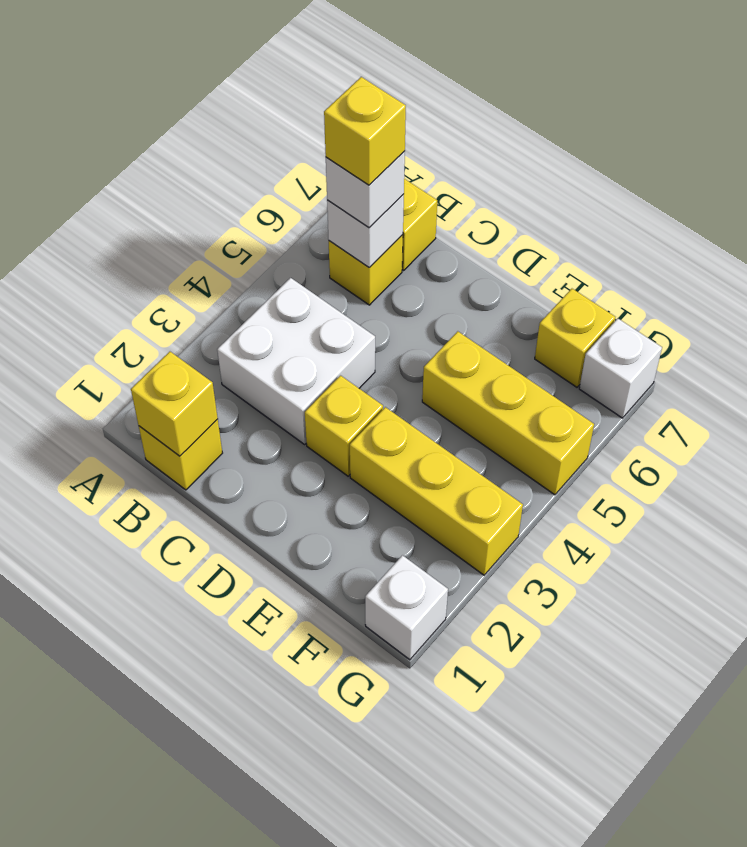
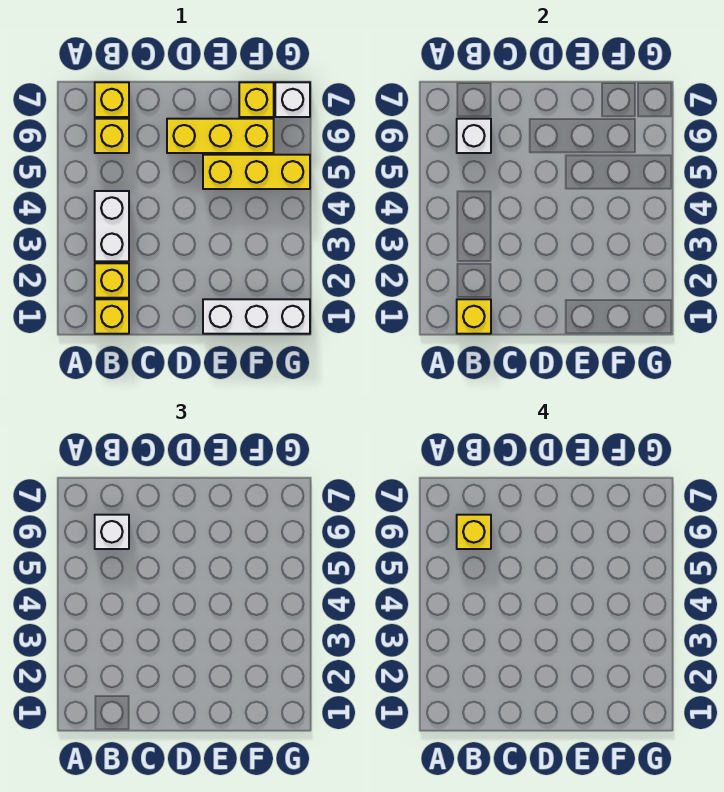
white brick B3:C4 level 1 -> white brick B3:B4 level 1
yellow brick D3 level 1 -> yellow brick B2 level 1
yellow brick E3:G3 level 1 -> yellow brick D6:F6 level 1
white brick G1 level 1 -> white brick E1:G1 level 1

